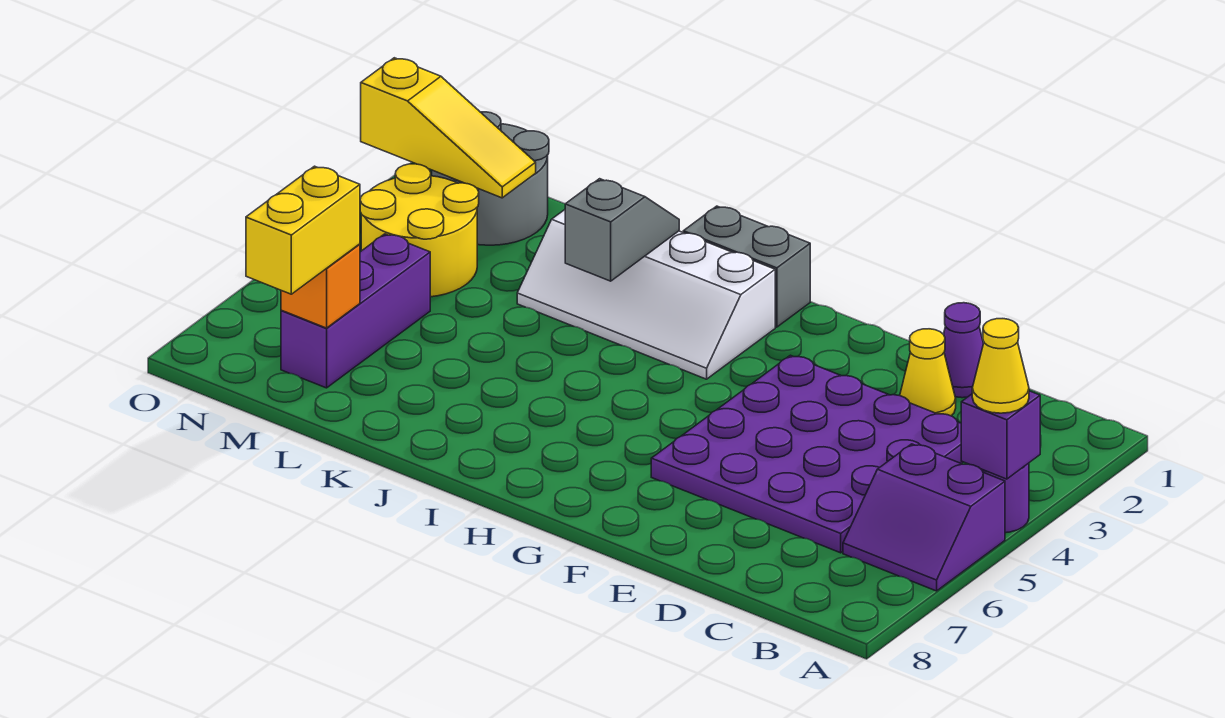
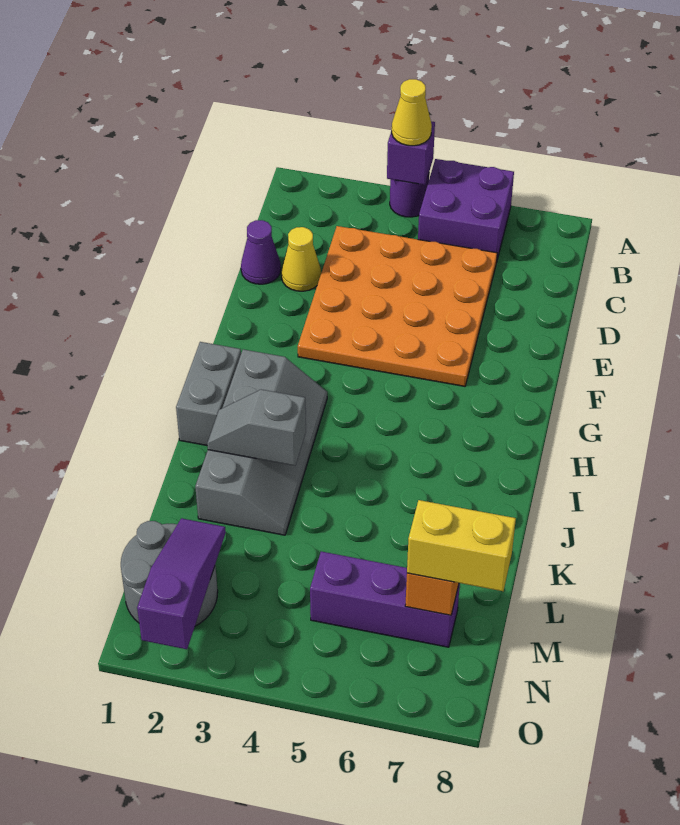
purple slope A5:B6 level 1 top 5 -> purple brick A5:B6 level 1
purple plate C3:F6 level 1 -> orange plate C3:F6 level 1
white slope H2:K3 level 1 top 2 -> grey slope H2:K3 level 1 top 2
yellow slope M2:O2 level 2 top O -> purple slope M2:O2 level 2 top O
yellow round brick M3:N4 level 1 -> none

